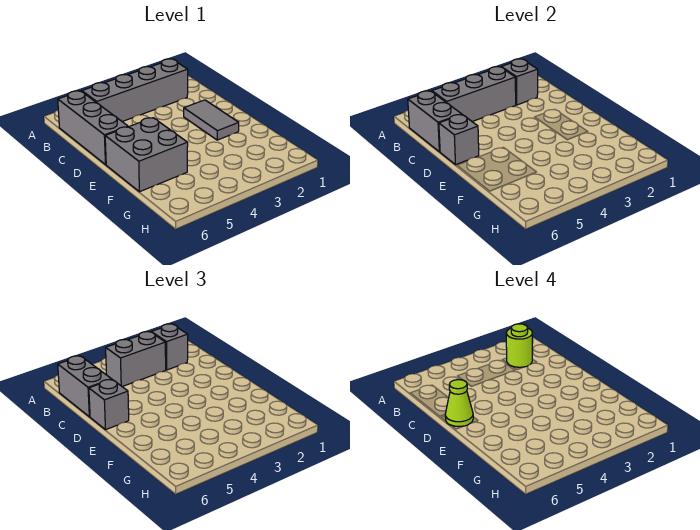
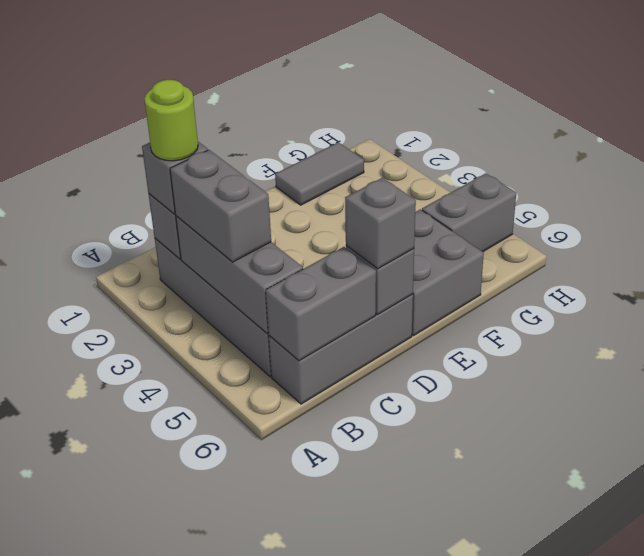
grey brick B6:C6 level 3 -> grey brick G5:H5 level 1
grey tile D2:E2 level 1 -> grey tile F1:G1 level 1
lime cone D6 level 4 -> none

